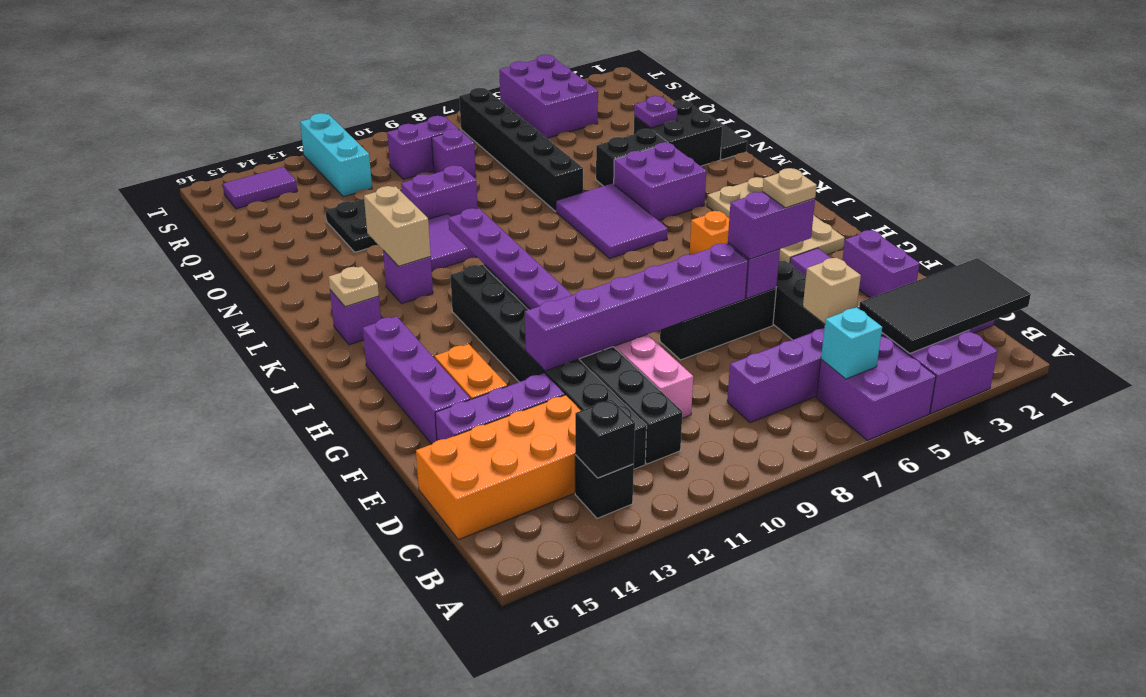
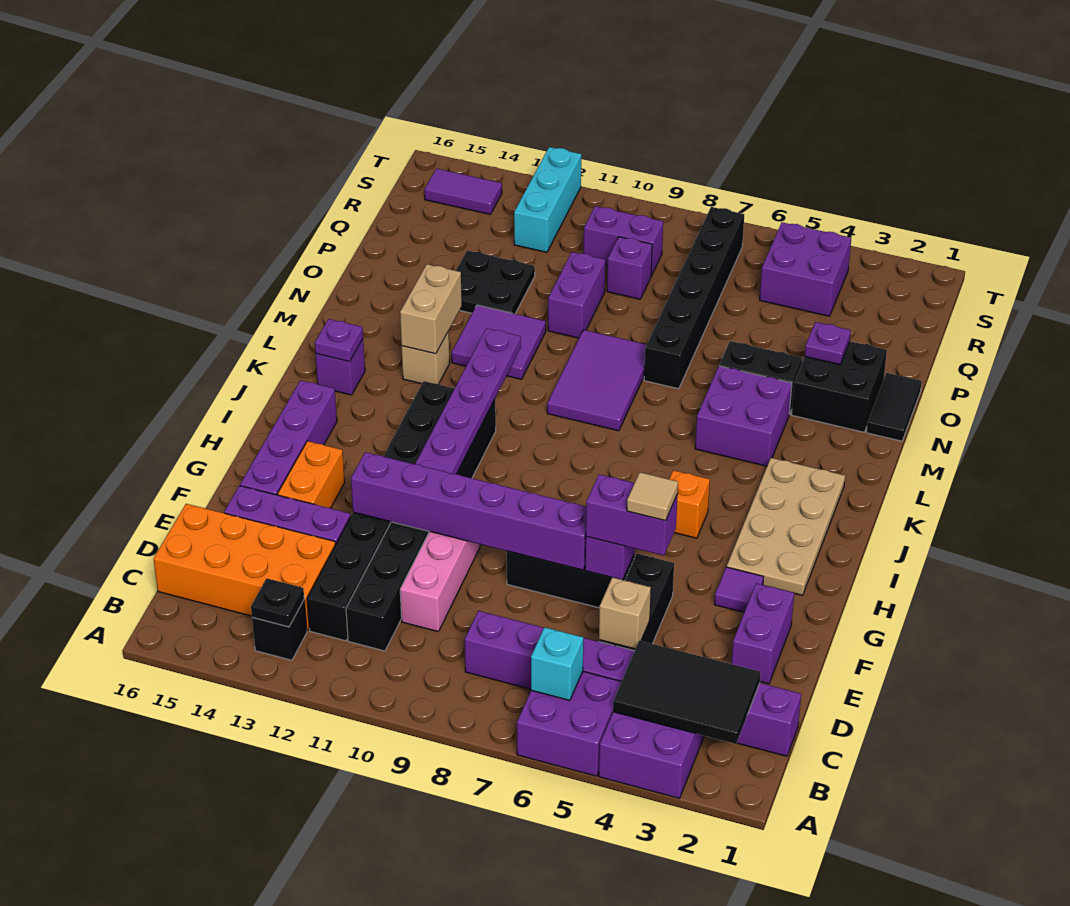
black tile B1:C4 level 2 -> black tile B2:C4 level 2
black brick B13 level 2 -> black plate B13 level 2
tan plate F5 level 4 -> tan tile F5 level 4
purple tile K6:M7 level 1 -> purple tile L8:N9 level 1
tan plate K15 level 2 -> purple plate K15 level 2
purple brick L13 level 1 -> tan brick L13 level 1
purple brick O10:O11 level 1 -> purple brick O10:P10 level 1
purple brick R4:T5 level 1 -> purple brick R4:S5 level 1

